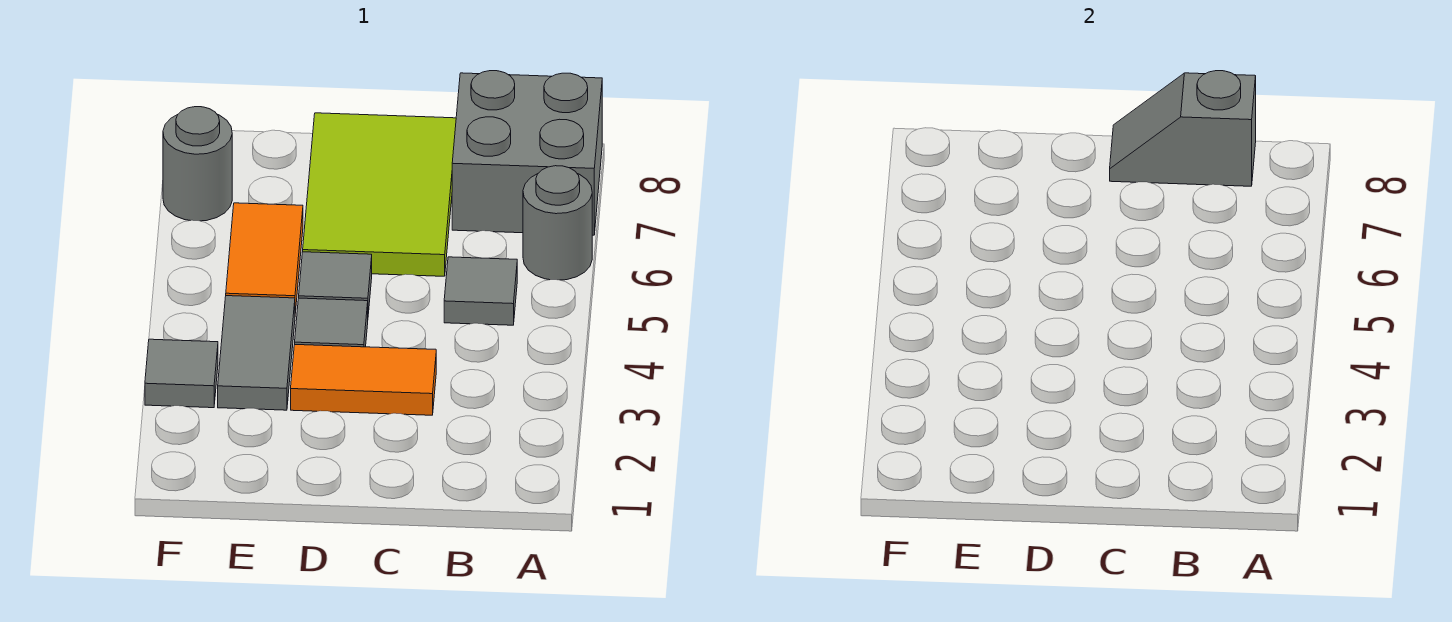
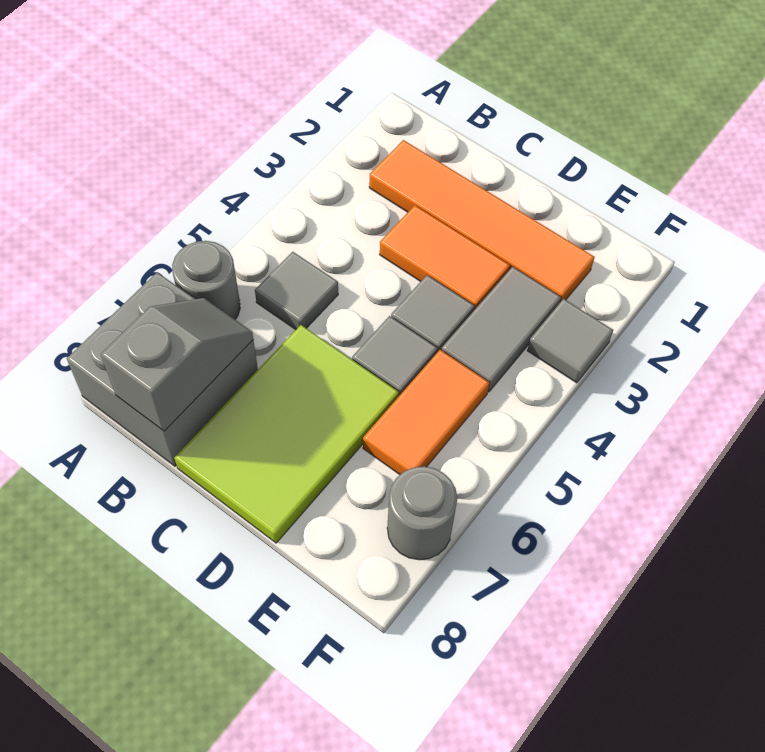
none -> orange tile B2:E2 level 1
grey slope B8:C8 level 2 top B -> grey slope B7:B8 level 2 top 8

